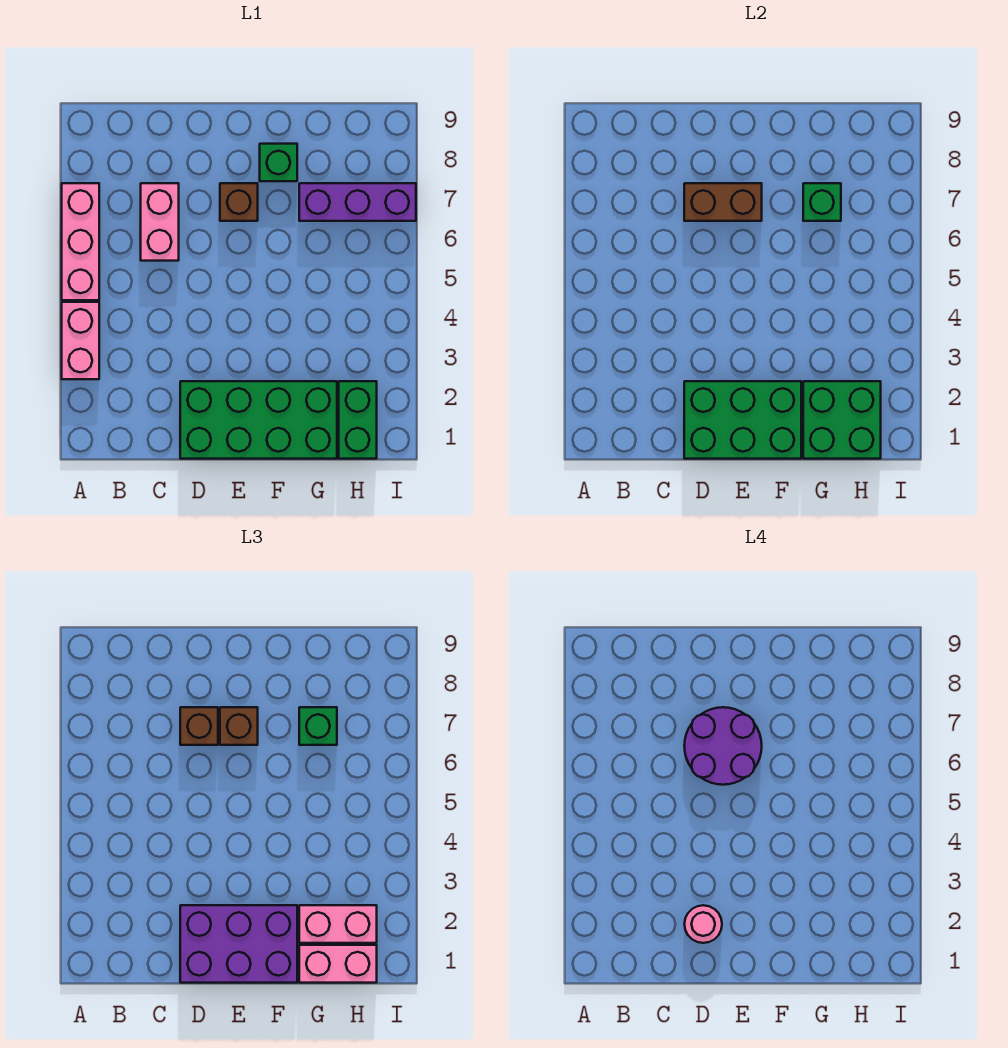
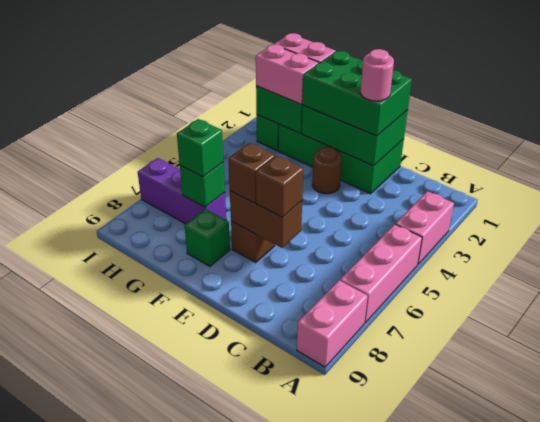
pink brick C6:C7 level 1 -> pink brick A8:A9 level 1
purple brick D1:F2 level 3 -> green brick D1:F2 level 3
purple round brick D6:E7 level 4 -> none
none -> brown round brick E3 level 1

